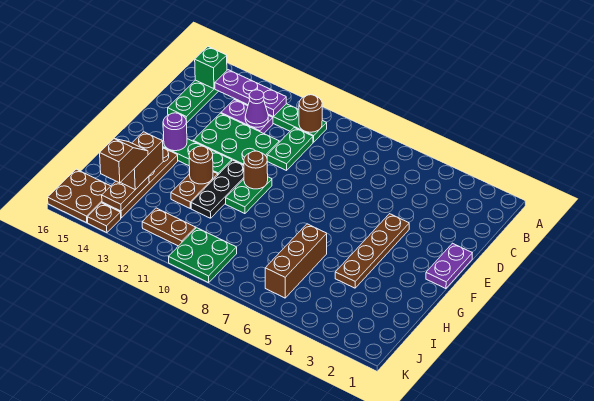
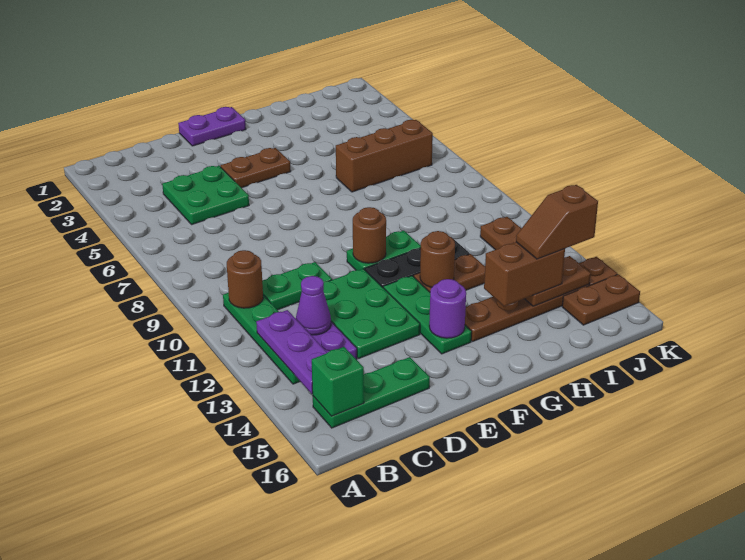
brown plate E4:H4 level 1 -> brown plate E4:F4 level 1
green plate J9:K10 level 1 -> green plate C4:D5 level 1
brown plate J15:K16 level 1 -> brown plate J15:K15 level 1

